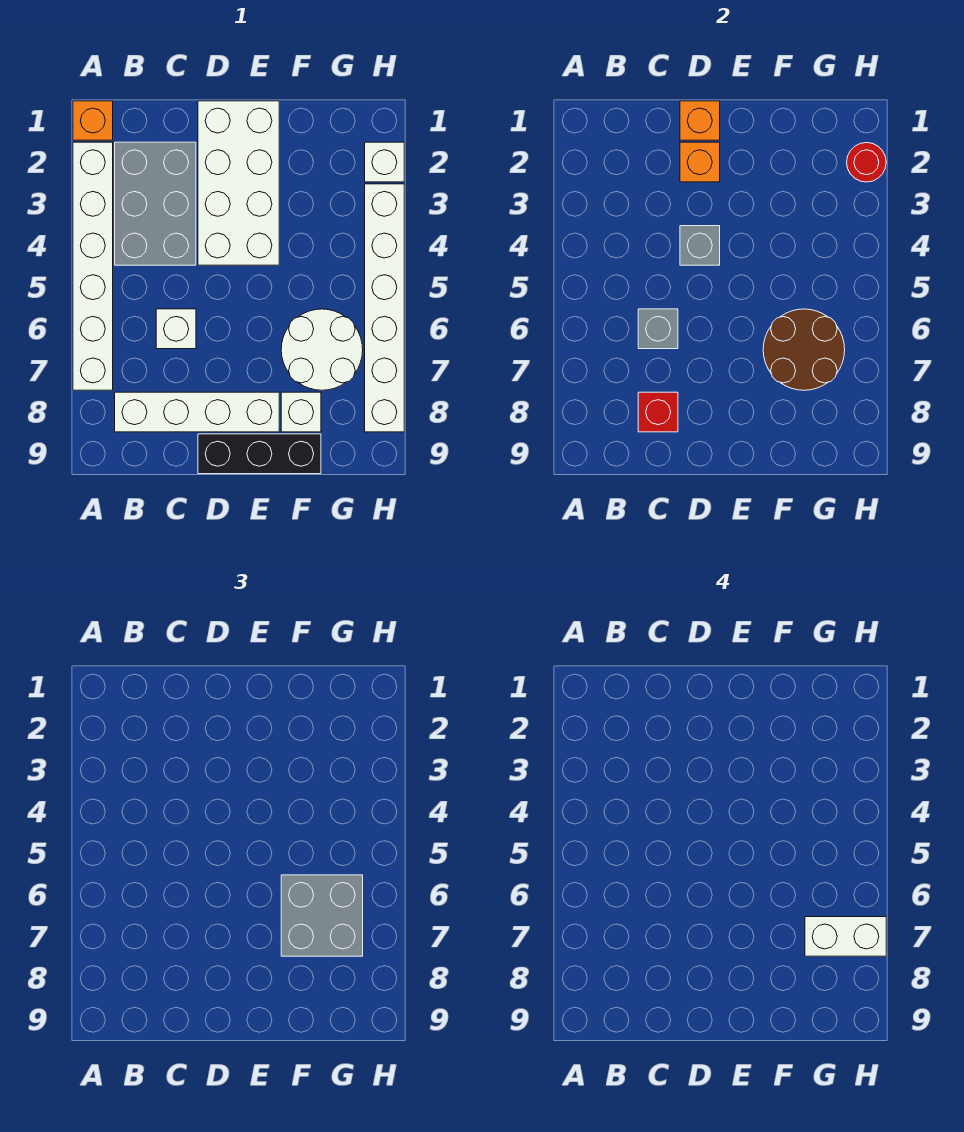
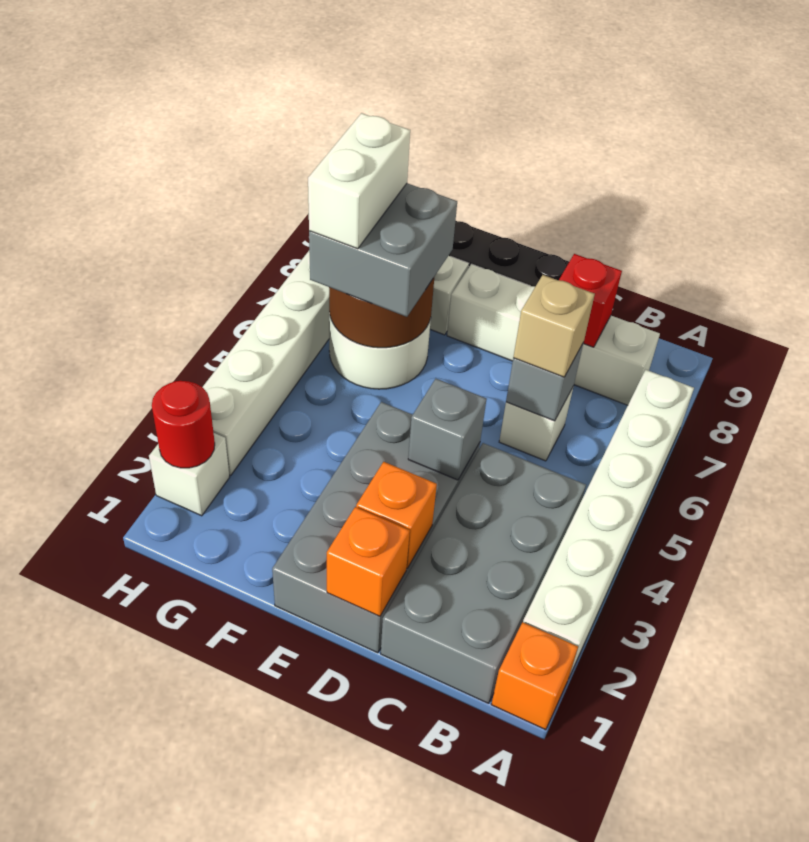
grey brick B2:C4 level 1 -> grey brick B1:C4 level 1
none -> tan brick C6 level 3
white brick D1:E4 level 1 -> grey brick D1:E4 level 1
white brick G7:H7 level 4 -> white brick G6:G7 level 4

